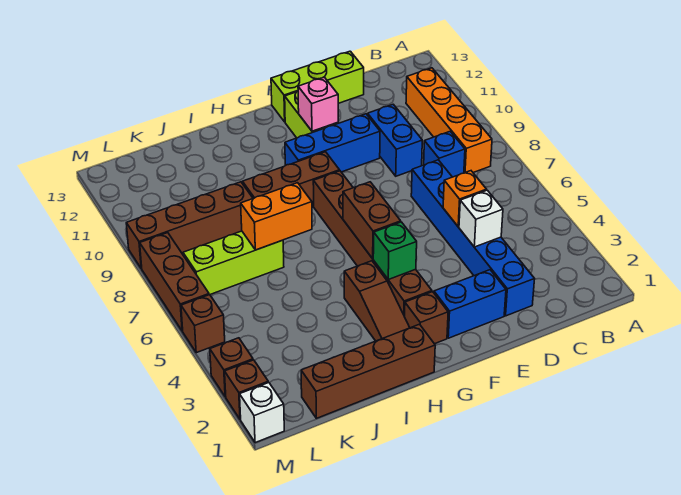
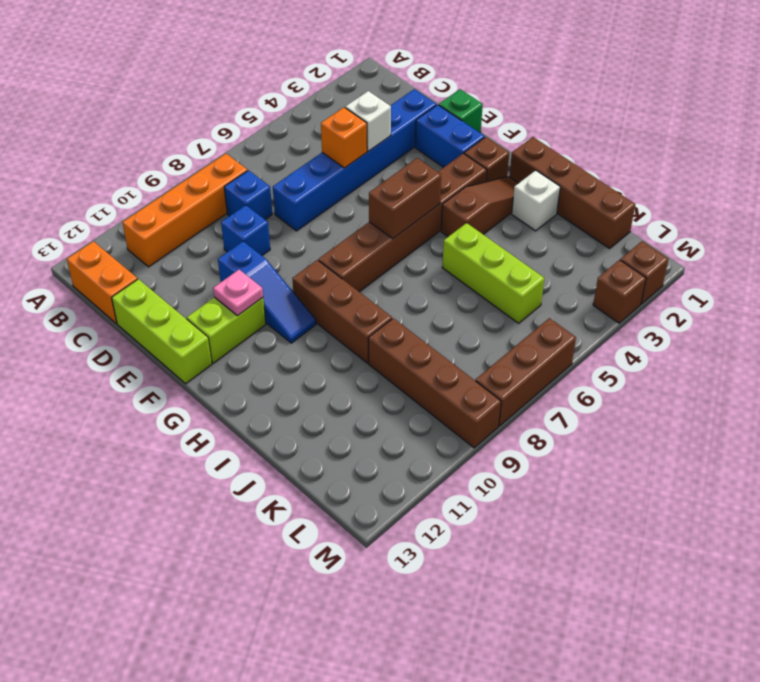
blue brick D9:D10 level 1 -> blue brick D9 level 1
blue brick E10:G10 level 1 -> blue slope E10:G10 level 1 top E
pink brick F11 level 2 -> pink plate F11 level 2
green brick G4 level 2 -> green brick E1 level 1
orange brick I7:J7 level 2 -> orange brick B13:C13 level 1
lime brick J7:L7 level 1 -> lime brick I5:K5 level 1
white brick M1 level 1 -> white brick I2 level 1
brown brick M5 level 1 -> none

